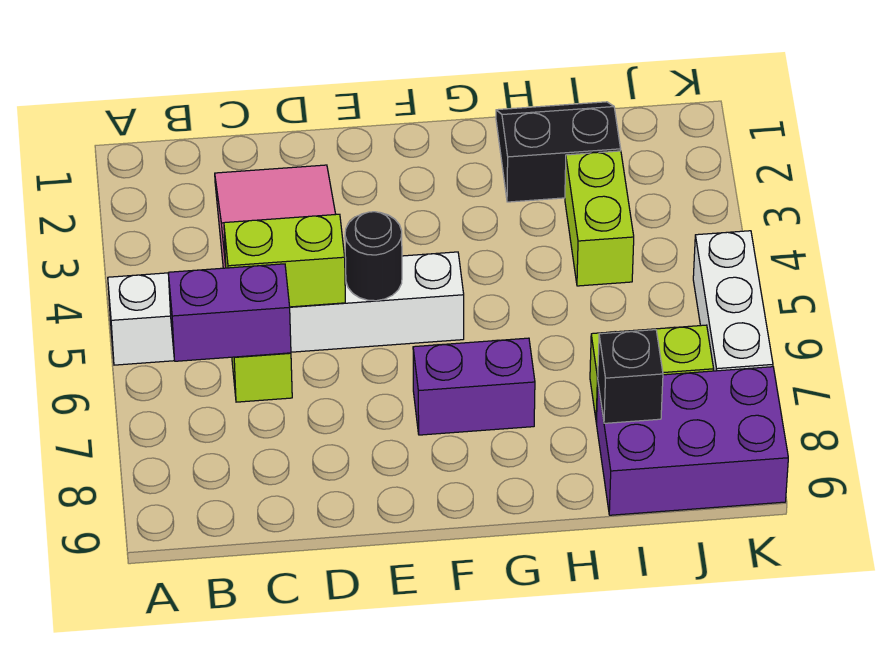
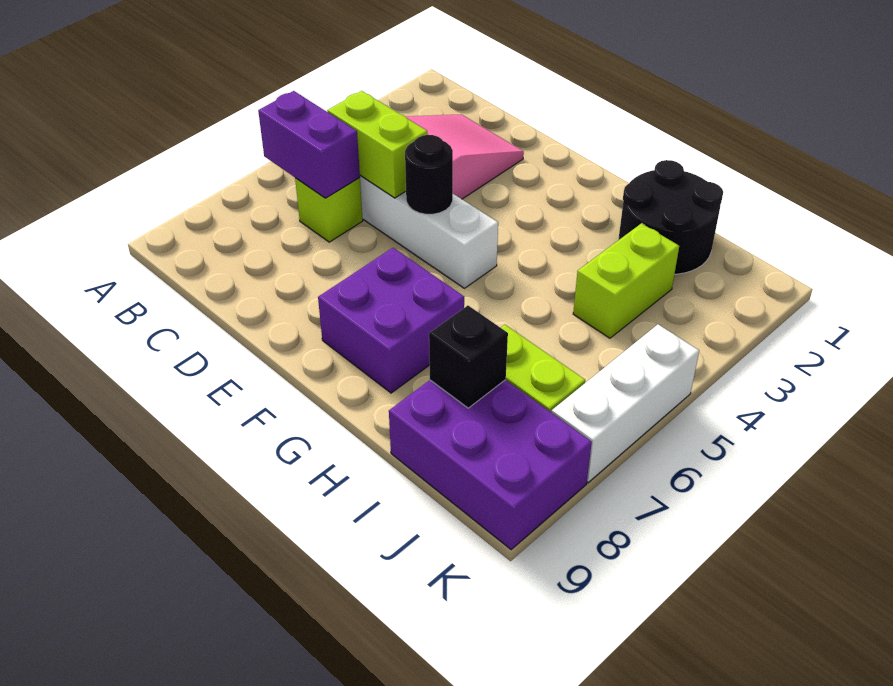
purple brick F7:G7 level 1 -> purple brick F7:G8 level 1
black slope H1:I2 level 1 top 2 -> black round brick H1:I2 level 1

